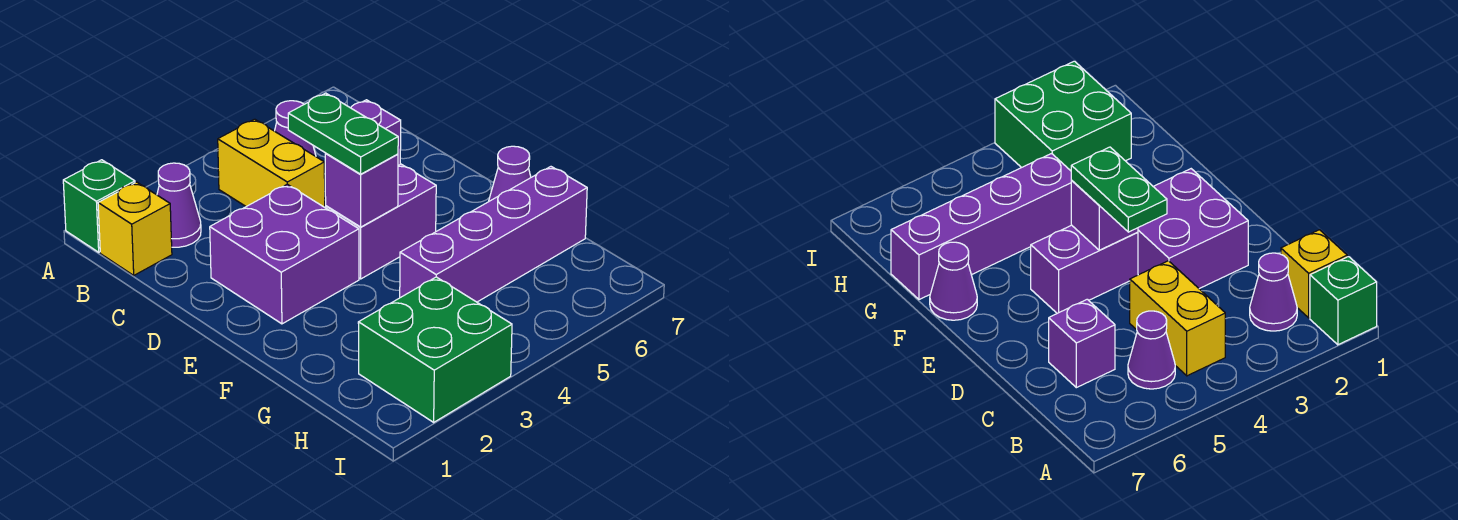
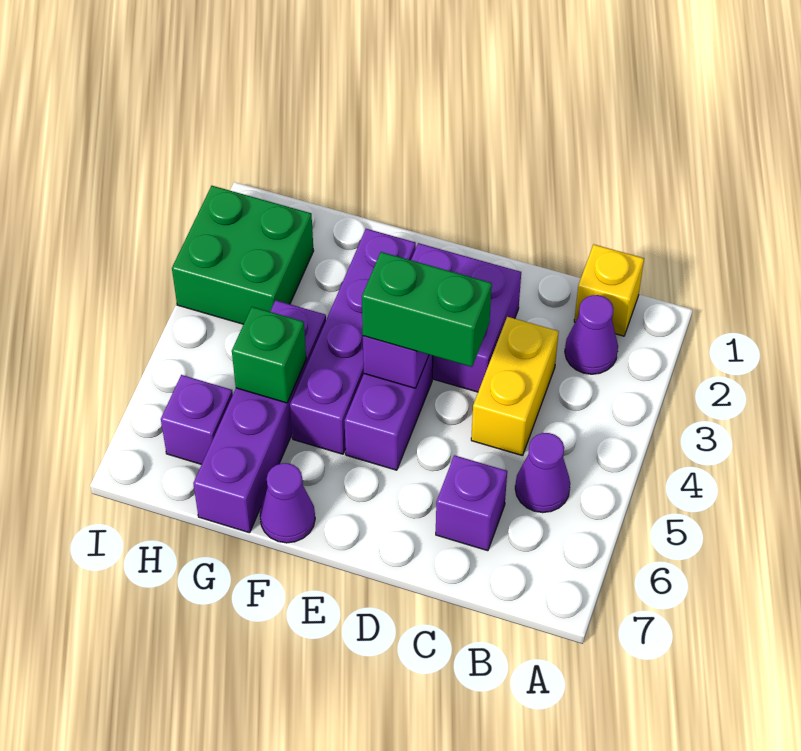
green brick A1 level 1 -> green brick G5 level 2
yellow brick B4:C4 level 1 -> yellow brick C3:C4 level 1
green plate D4:E4 level 3 -> green brick D4:E4 level 3
none -> purple brick F2:F5 level 1
none -> purple brick H6 level 1

